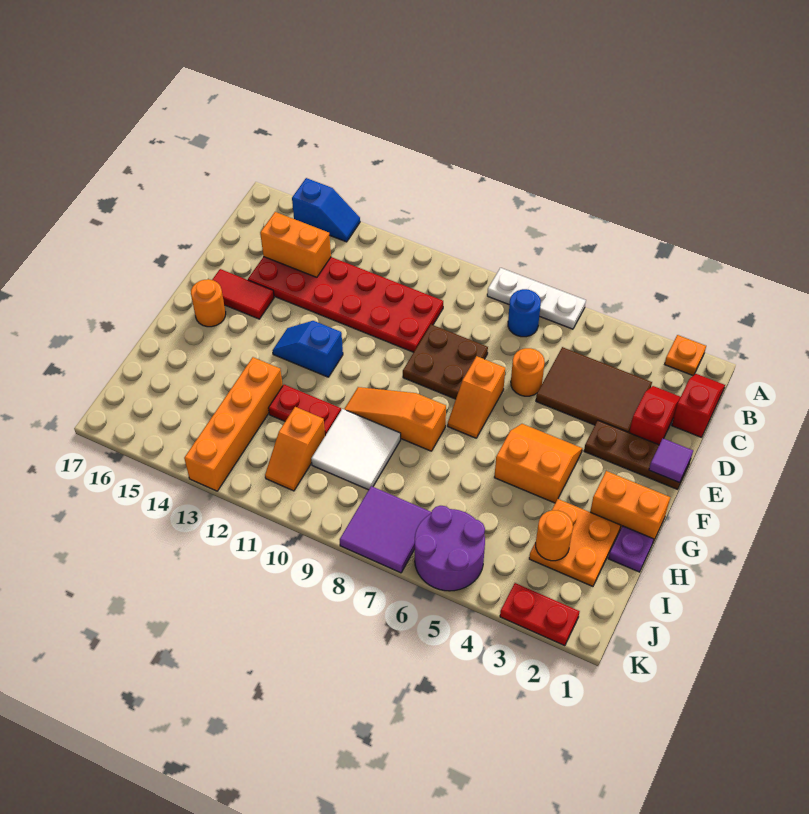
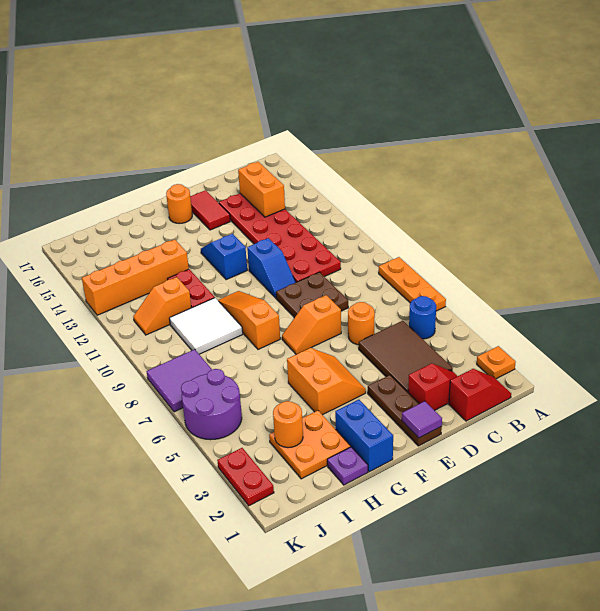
white plate A6:A8 level 1 -> orange plate A6:A8 level 1
blue slope A14:A15 level 1 top 15 -> blue slope E10:E11 level 1 top 11
blue round brick B7 level 1 -> blue round brick B5 level 1
orange brick G1:G2 level 1 -> blue brick G1:G2 level 1

